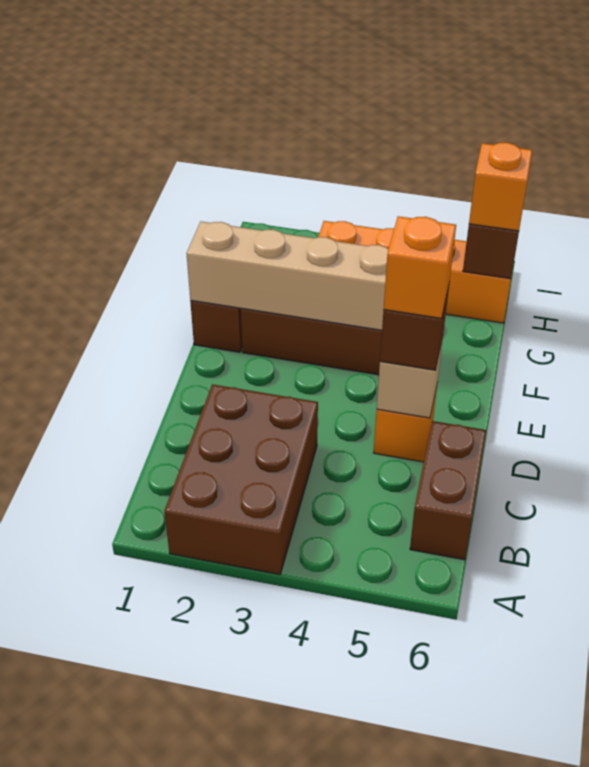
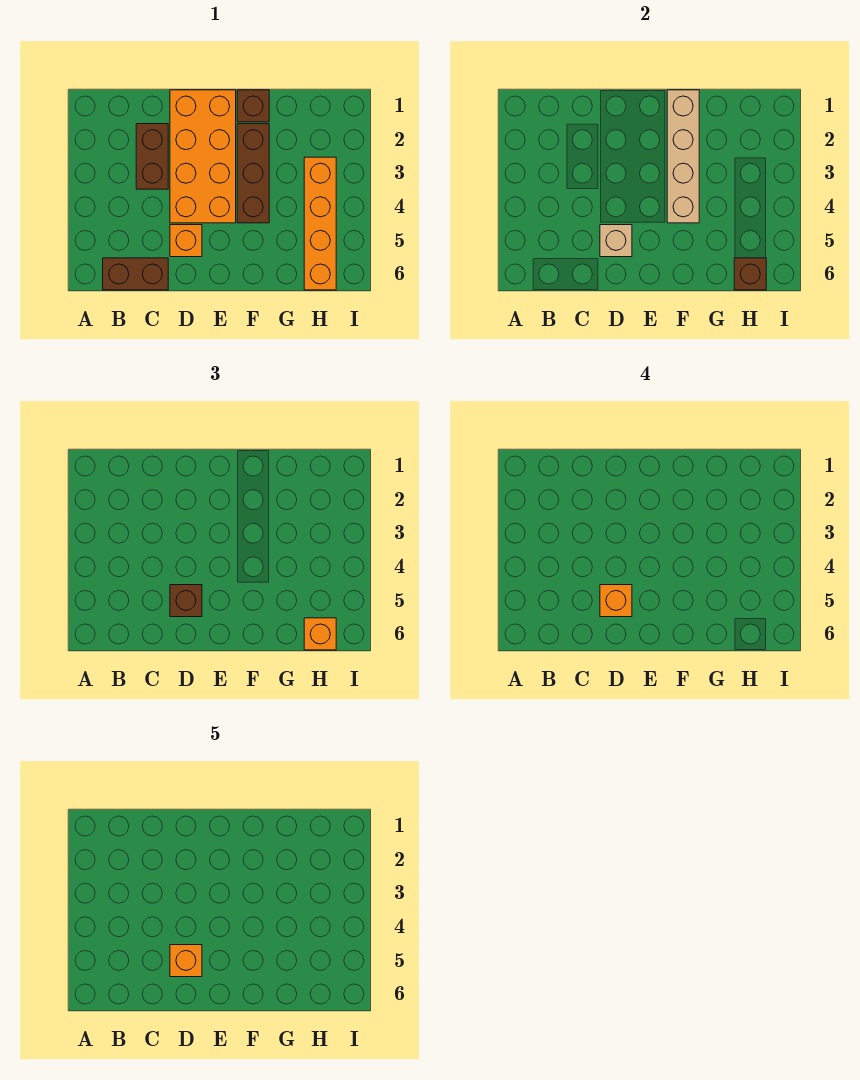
brown brick A2:C3 level 1 -> brown brick C2:C3 level 1
none -> orange brick D1:E4 level 1
none -> orange brick D5 level 5

